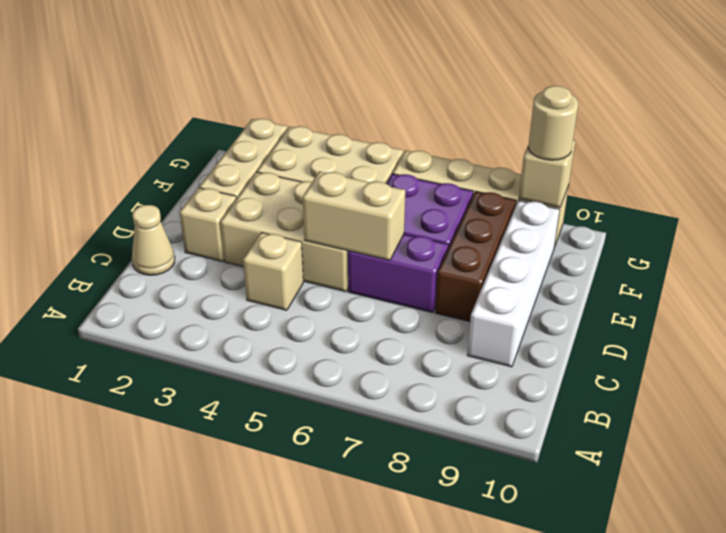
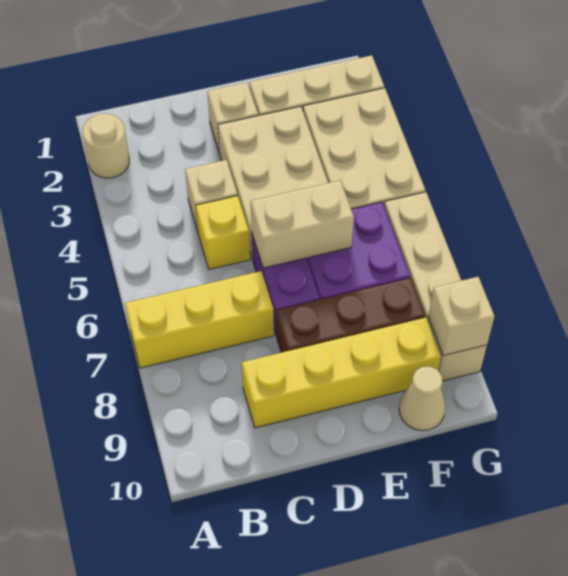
none -> yellow brick A7:C7 level 1
tan cone C1 level 1 -> tan cone F10 level 1
none -> yellow brick C5 level 1
white brick C9:F9 level 1 -> yellow brick C9:F9 level 1
tan brick D5:D6 level 2 -> tan brick D6:E6 level 2
tan round brick G9 level 3 -> tan round brick A2 level 1

